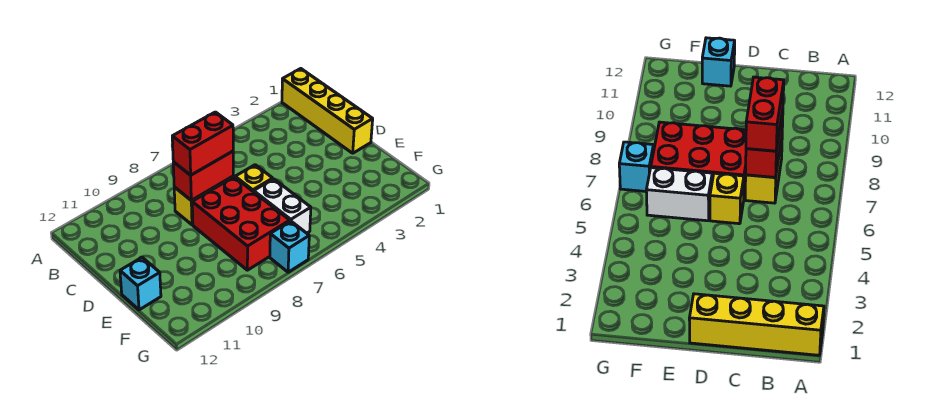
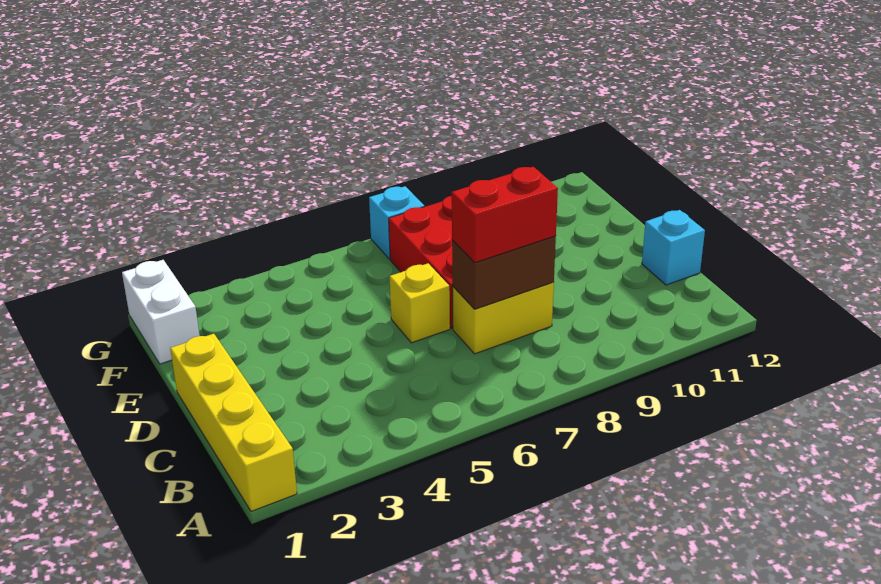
red brick C7:C8 level 2 -> brown brick C7:C8 level 2
white brick E6:F6 level 1 -> white brick F1:G1 level 1
cyan brick E12 level 1 -> cyan brick C12 level 1

